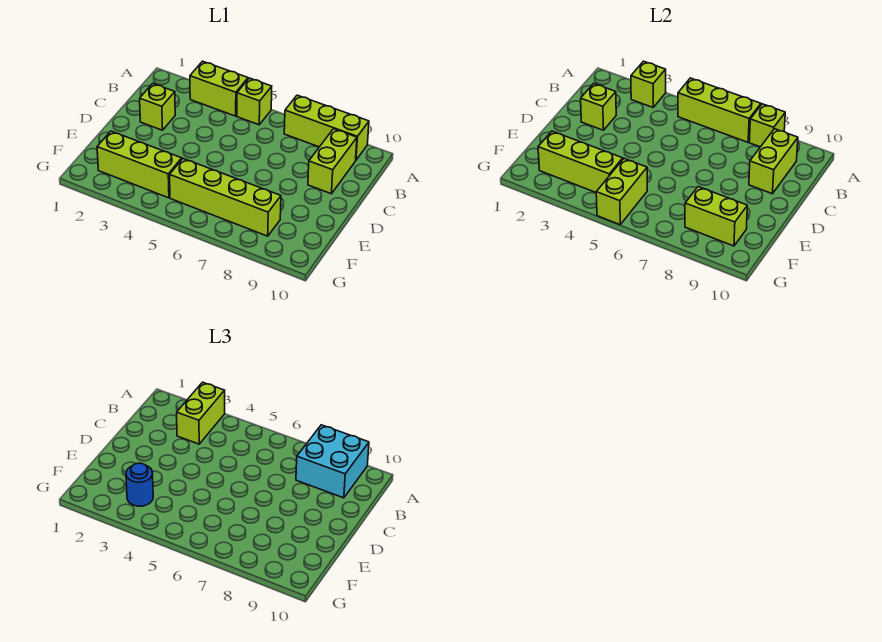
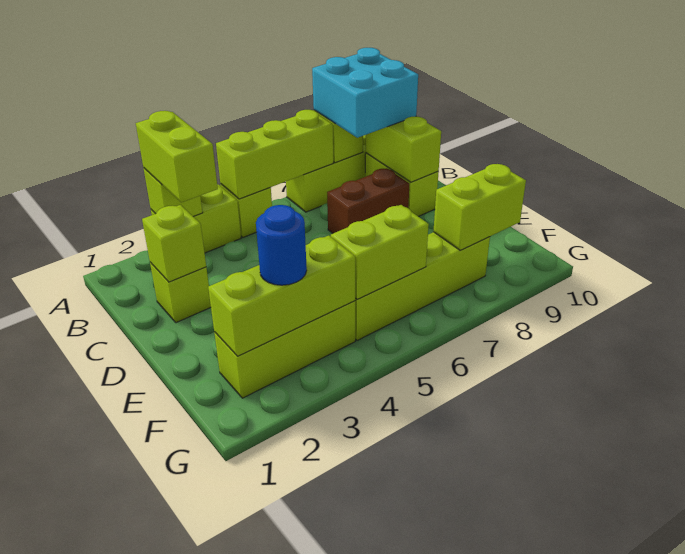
none -> brown brick C7:C8 level 1
lime brick F5:G5 level 2 -> lime brick F5:F6 level 2

